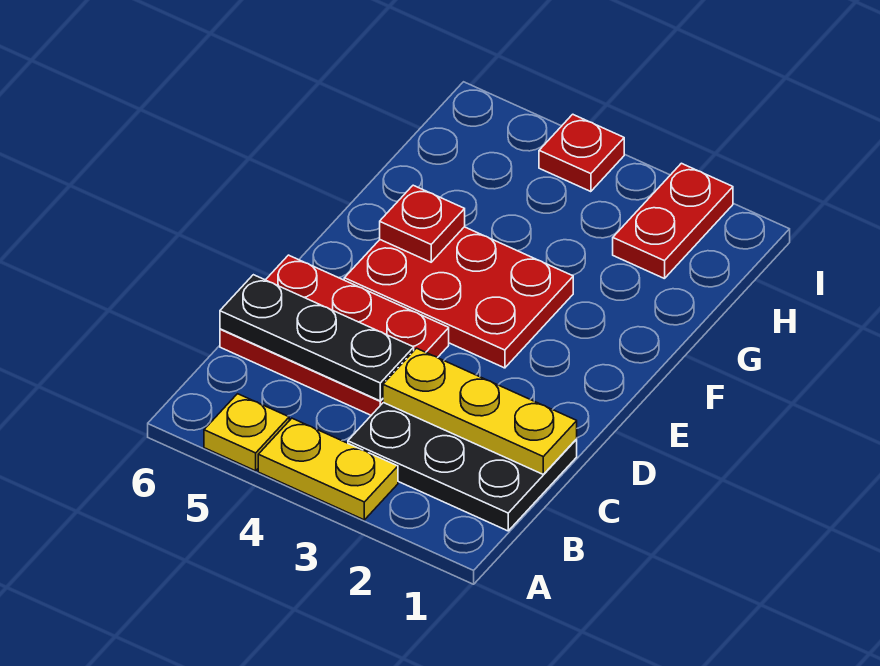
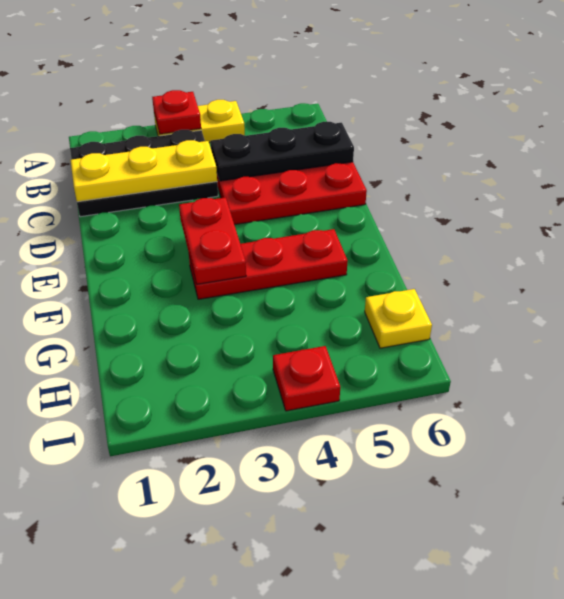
yellow plate A5 level 1 -> yellow plate H6 level 1
red plate E3:F5 level 1 -> red plate F3:F5 level 1
red plate F5 level 2 -> red plate A3 level 2
red plate H2:I2 level 1 -> red plate E3:F3 level 2

